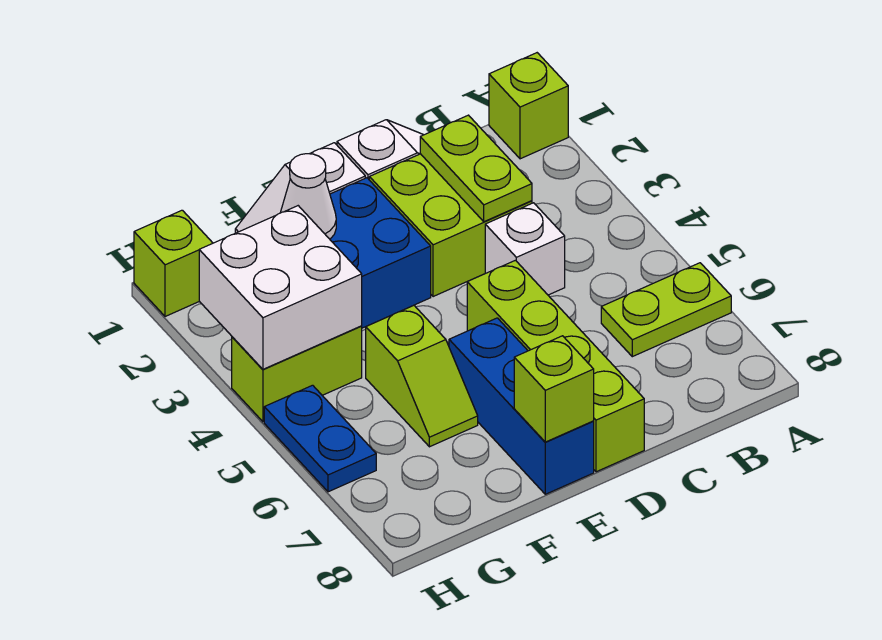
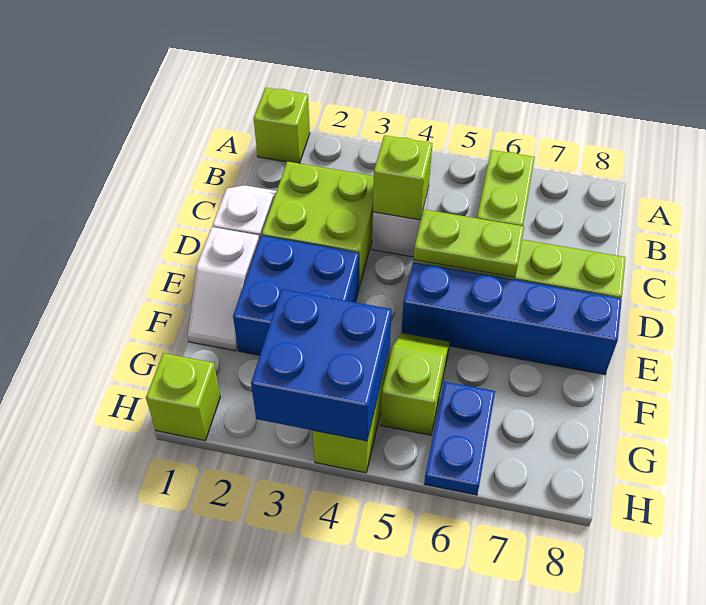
lime plate C2:C3 level 2 -> lime plate D5:D6 level 2
blue brick E6:E8 level 1 -> blue brick E5:E8 level 1
lime brick E8 level 2 -> lime brick C4 level 2
white cone F2 level 2 -> none
lime slope F5:F6 level 1 top 5 -> lime slope F5:G5 level 1 top G
white brick G3:H4 level 2 -> blue brick G3:H4 level 2
blue plate H5:H6 level 1 -> blue plate G6:H6 level 1

